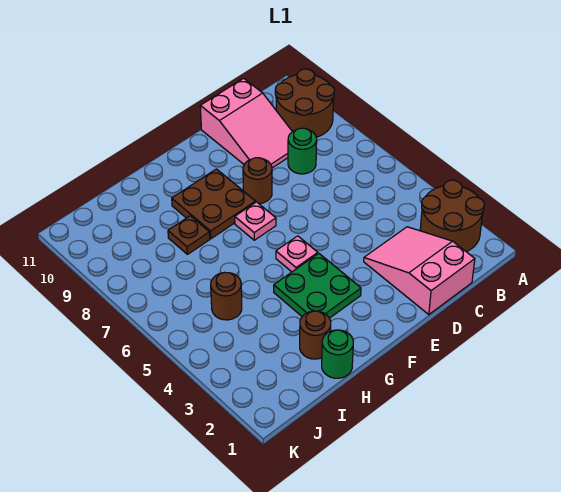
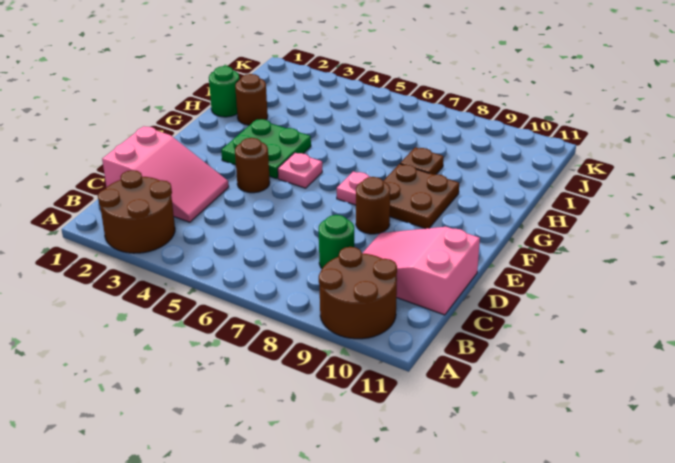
brown round brick I5 level 1 -> brown round brick E4 level 1

